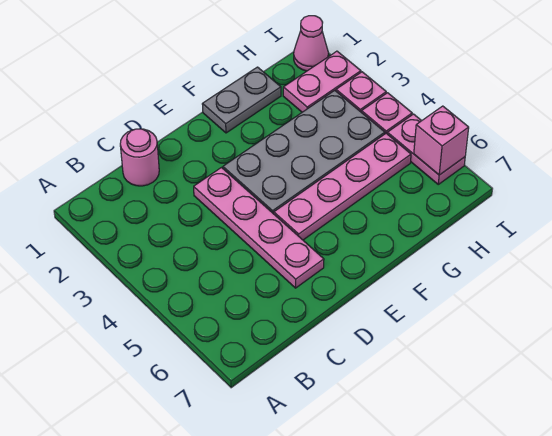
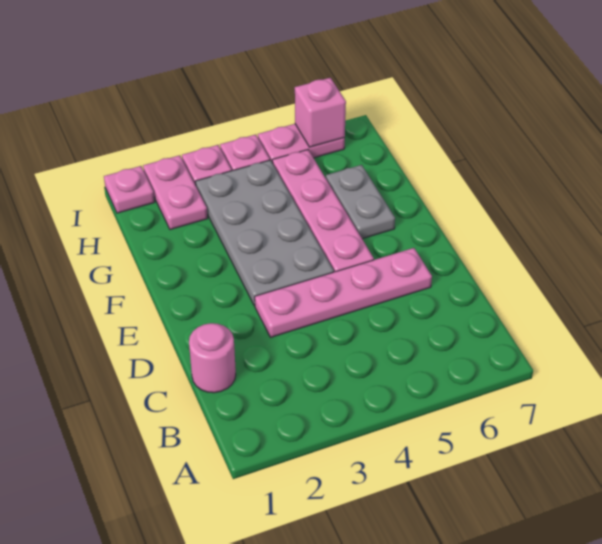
grey plate F1:G1 level 1 -> grey plate F6:G6 level 1
pink cone I1 level 1 -> pink plate I1 level 1

